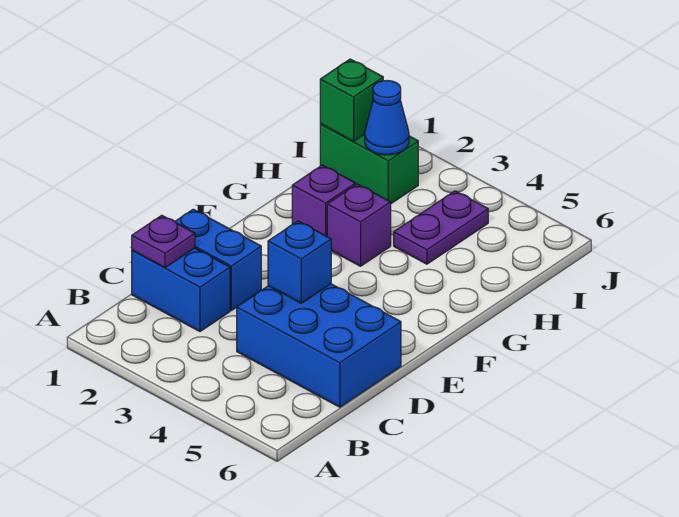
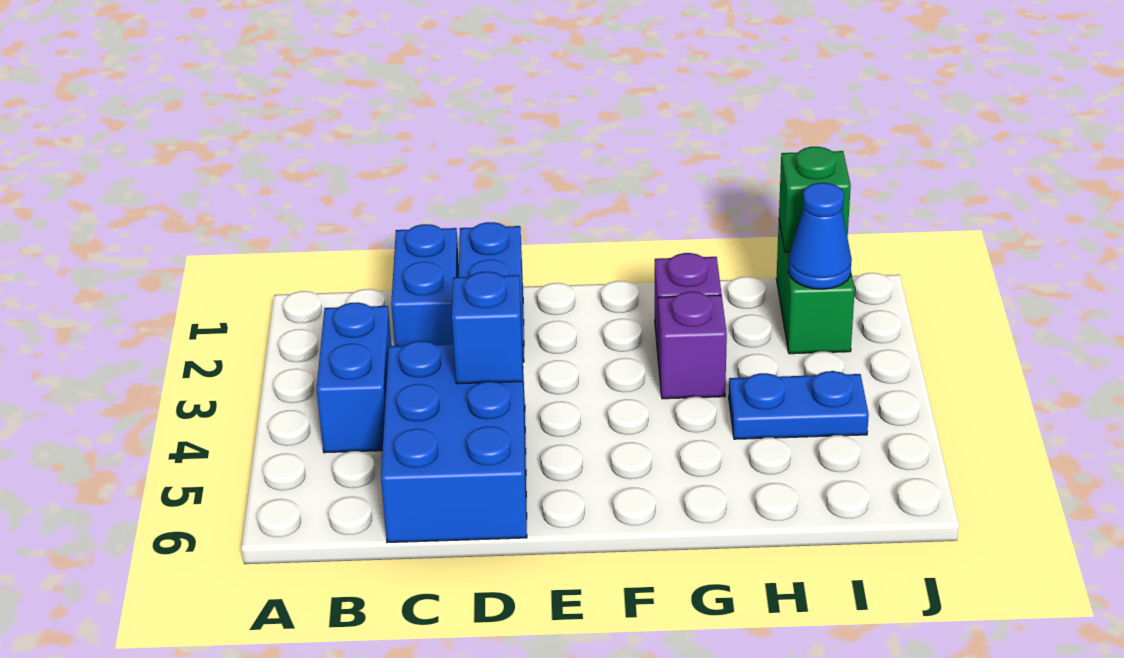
none -> blue brick B3:B4 level 1
purple plate C1 level 2 -> none
purple plate H4:I4 level 1 -> blue plate H4:I4 level 1

